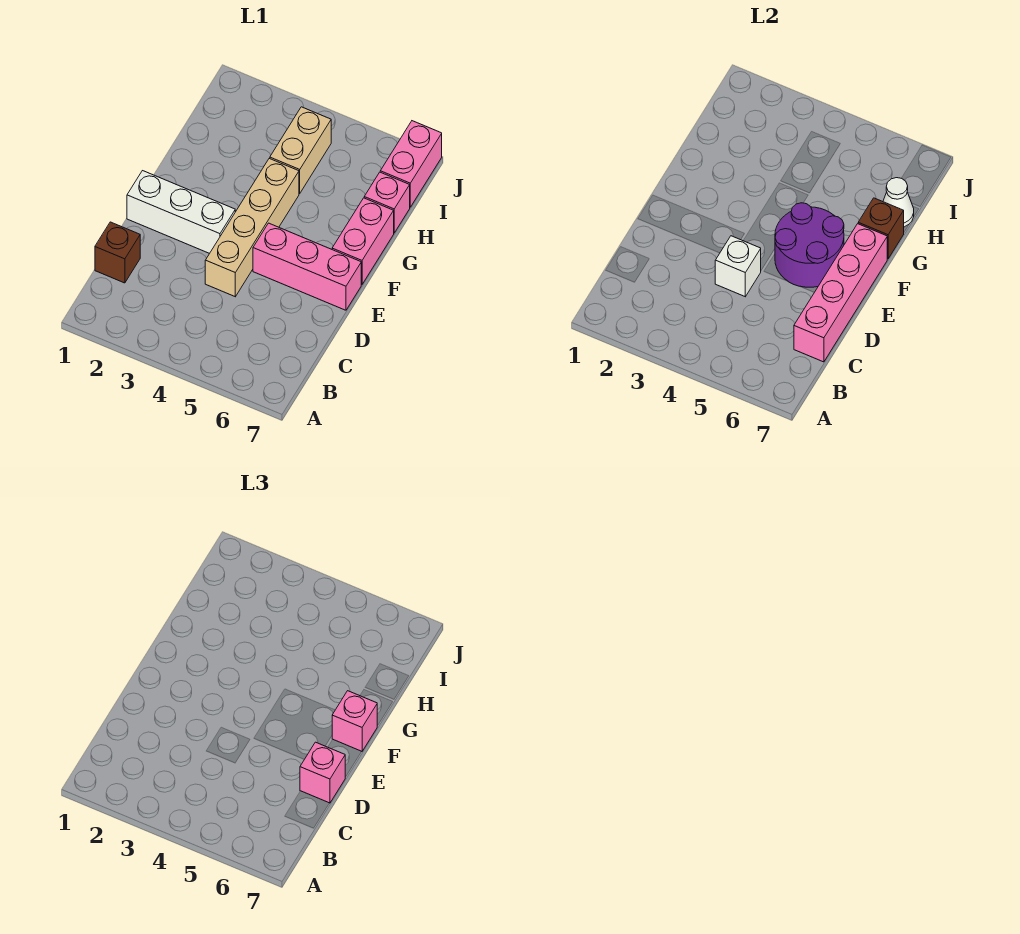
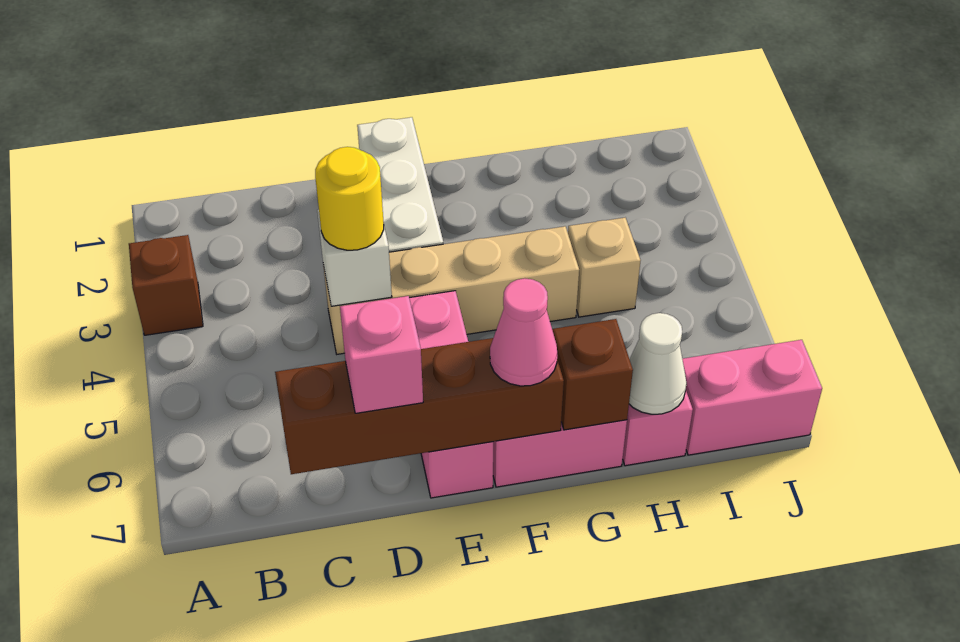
brown brick C1 level 1 -> brown brick A3 level 1
pink brick C7:F7 level 2 -> brown brick C7:F7 level 2
none -> yellow round brick D4 level 3
purple round brick E5:F6 level 2 -> none
pink brick F7 level 3 -> pink cone F7 level 3
tan brick H4:I4 level 1 -> tan brick H4 level 1

